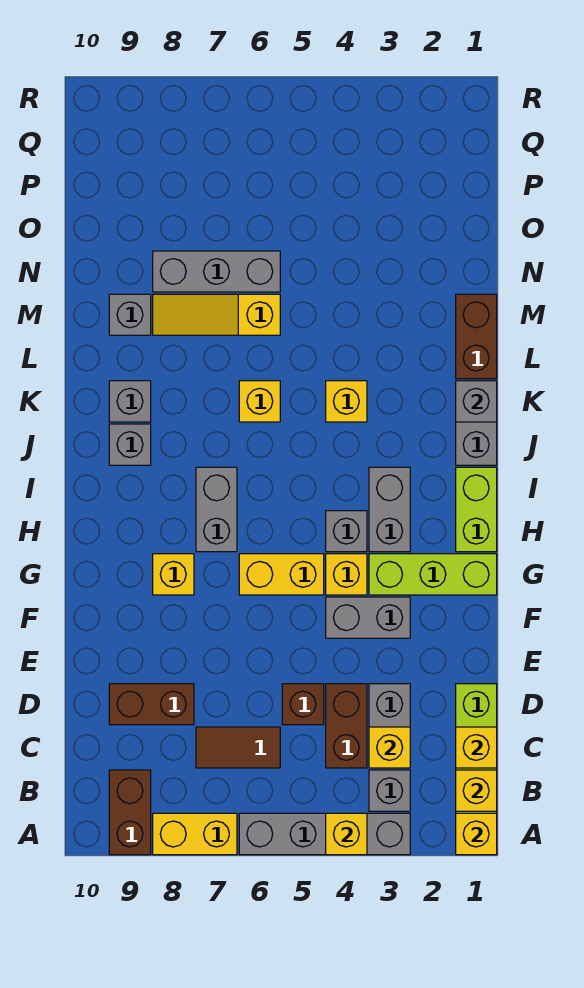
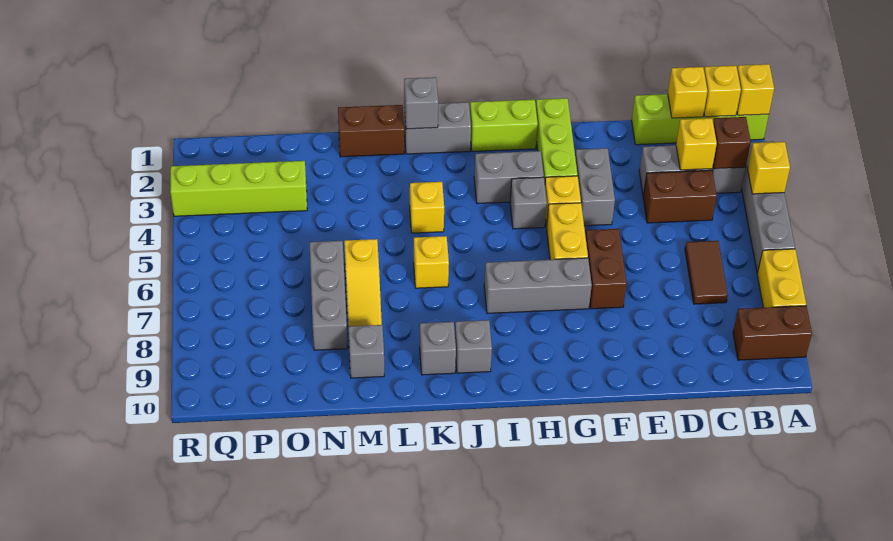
brown brick D5 level 1 -> brown brick B3 level 2
brown brick D8:D9 level 1 -> brown brick F6:F7 level 1
yellow brick G8 level 1 -> none
grey brick H7:I7 level 1 -> grey brick G7:I7 level 1
none -> lime brick O3:R3 level 1

